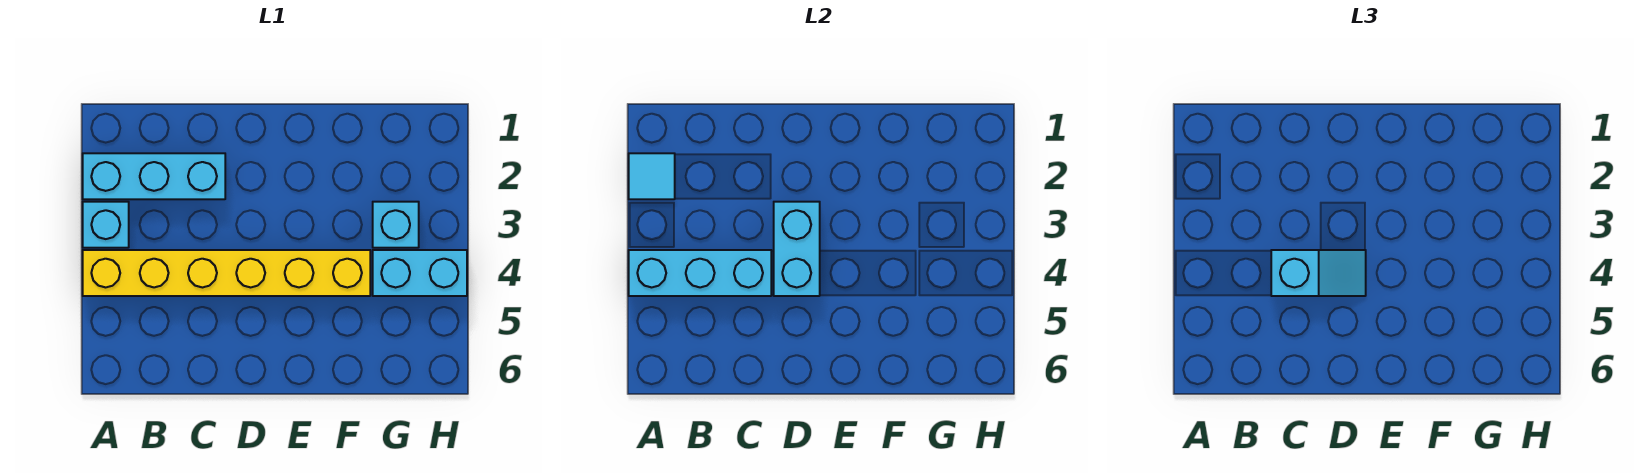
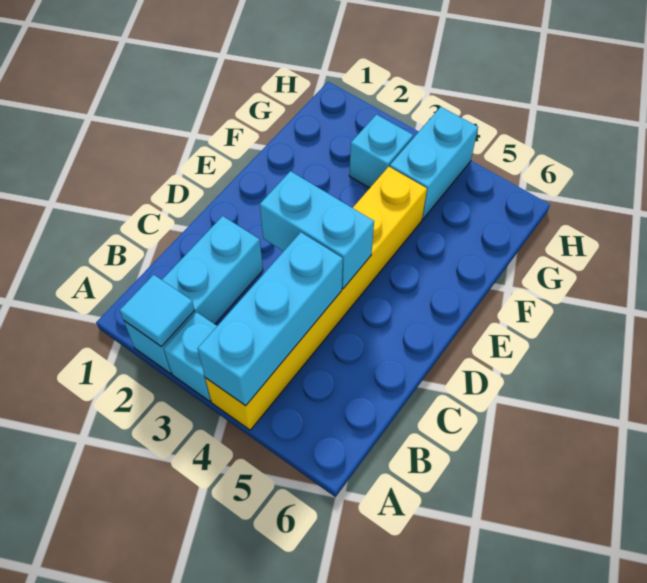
cyan slope C4:D4 level 3 top C -> none

